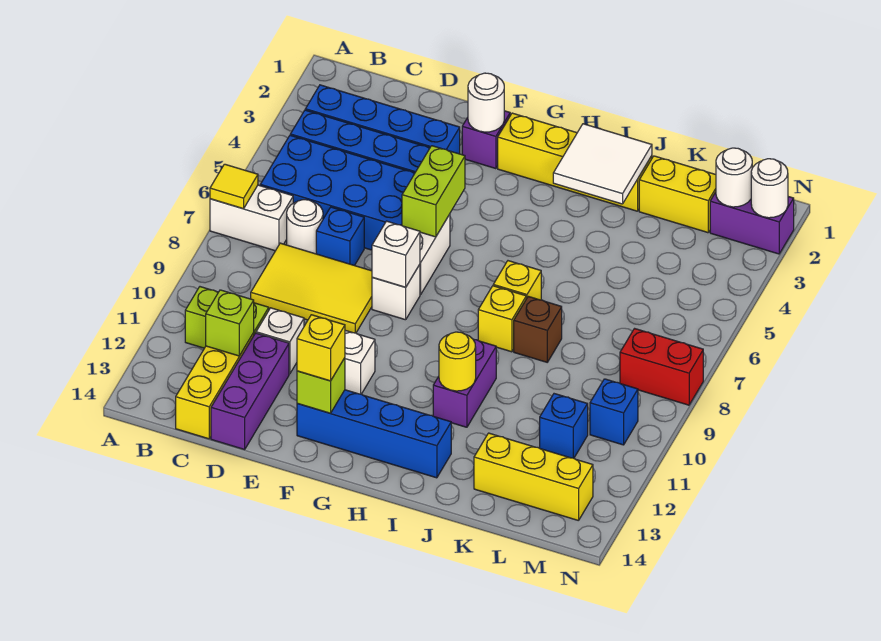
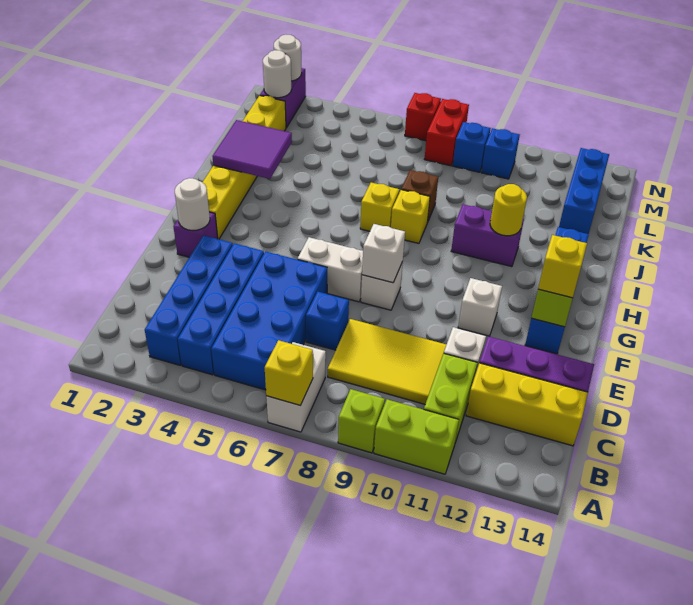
yellow tile A7 level 2 -> yellow brick A7 level 2
white round brick C7 level 1 -> none
yellow tile C8:E9 level 1 -> yellow tile C8:D10 level 1
lime brick C12 level 2 -> lime brick A9 level 1
lime brick F5:F6 level 2 -> lime brick A10:A11 level 1
white tile I2:J3 level 2 -> purple tile I2:J3 level 2
yellow brick K13:M13 level 1 -> blue brick K13:M13 level 1
blue brick L11 level 1 -> blue brick M9 level 1
none -> red brick N7 level 1

